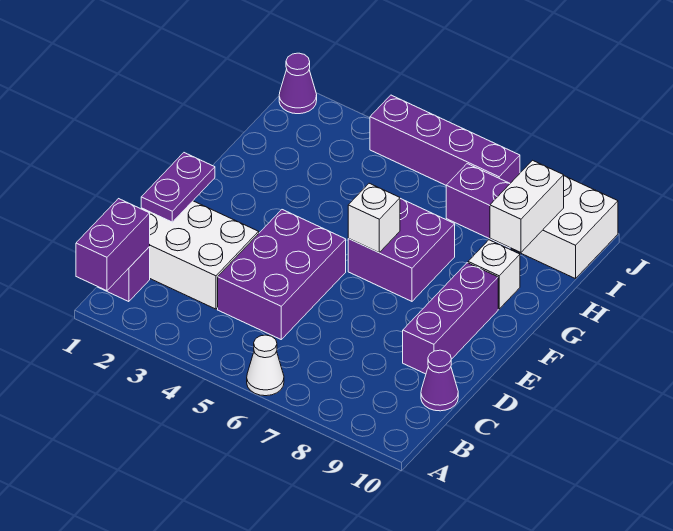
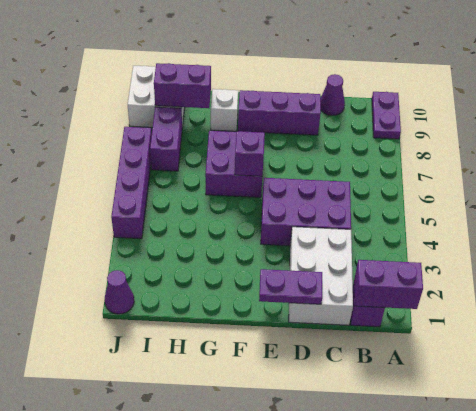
white cone A6 level 1 -> none
none -> purple plate A9:A10 level 1
white brick F6 level 2 -> purple brick F6 level 2
white brick H9:I9 level 2 -> purple brick H9:I9 level 2

